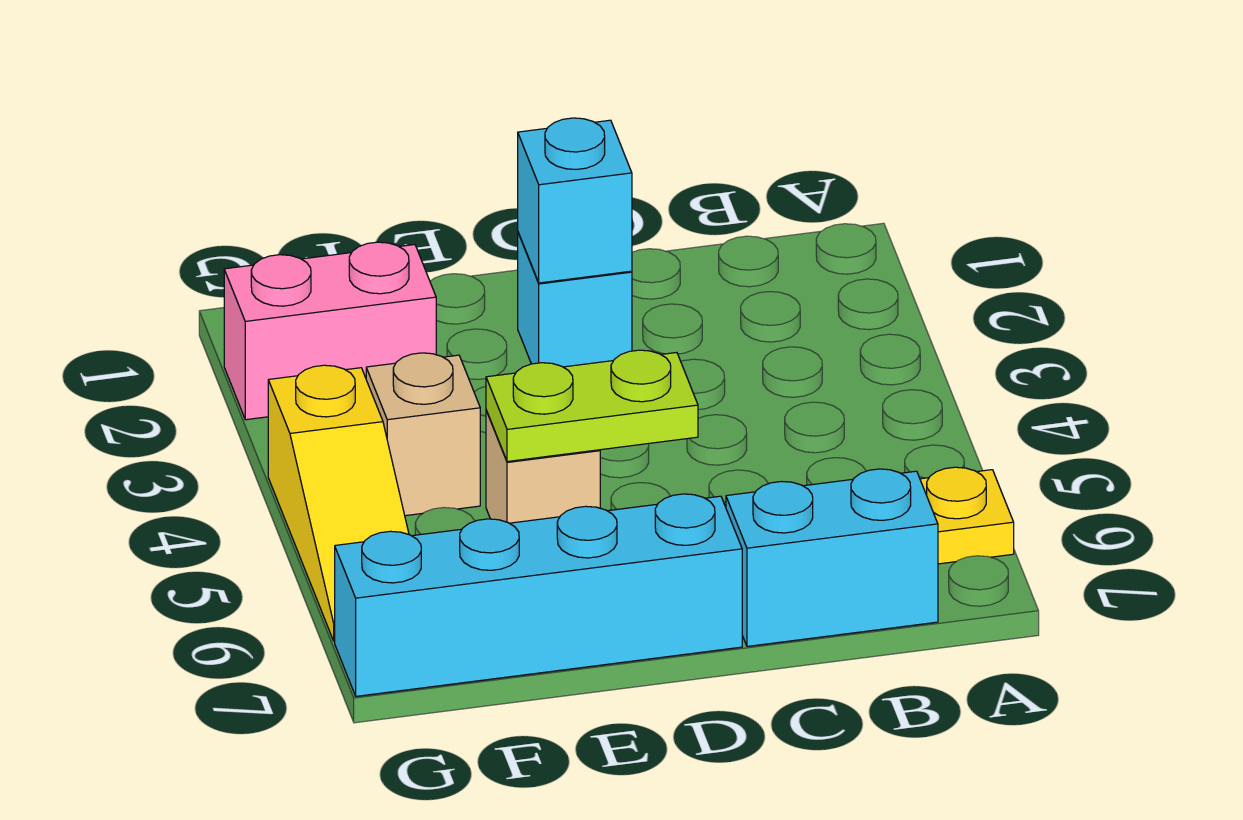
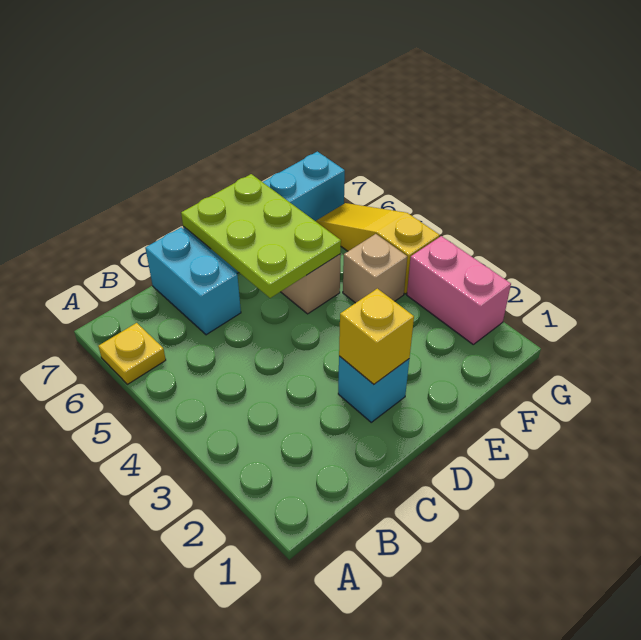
cyan brick B7:C7 level 1 -> cyan brick C6:C7 level 1
cyan brick D2 level 2 -> yellow brick D2 level 2
lime plate D5:E5 level 2 -> lime plate D5:E7 level 2
pink brick F2:G2 level 1 -> pink brick G2:G3 level 1

